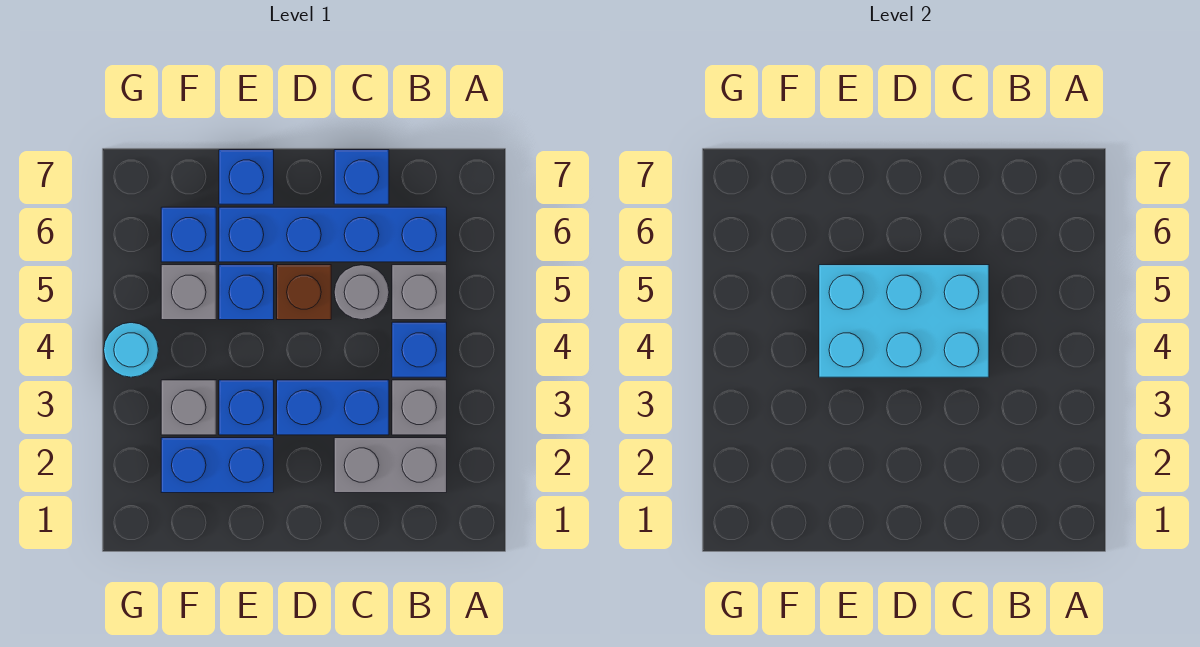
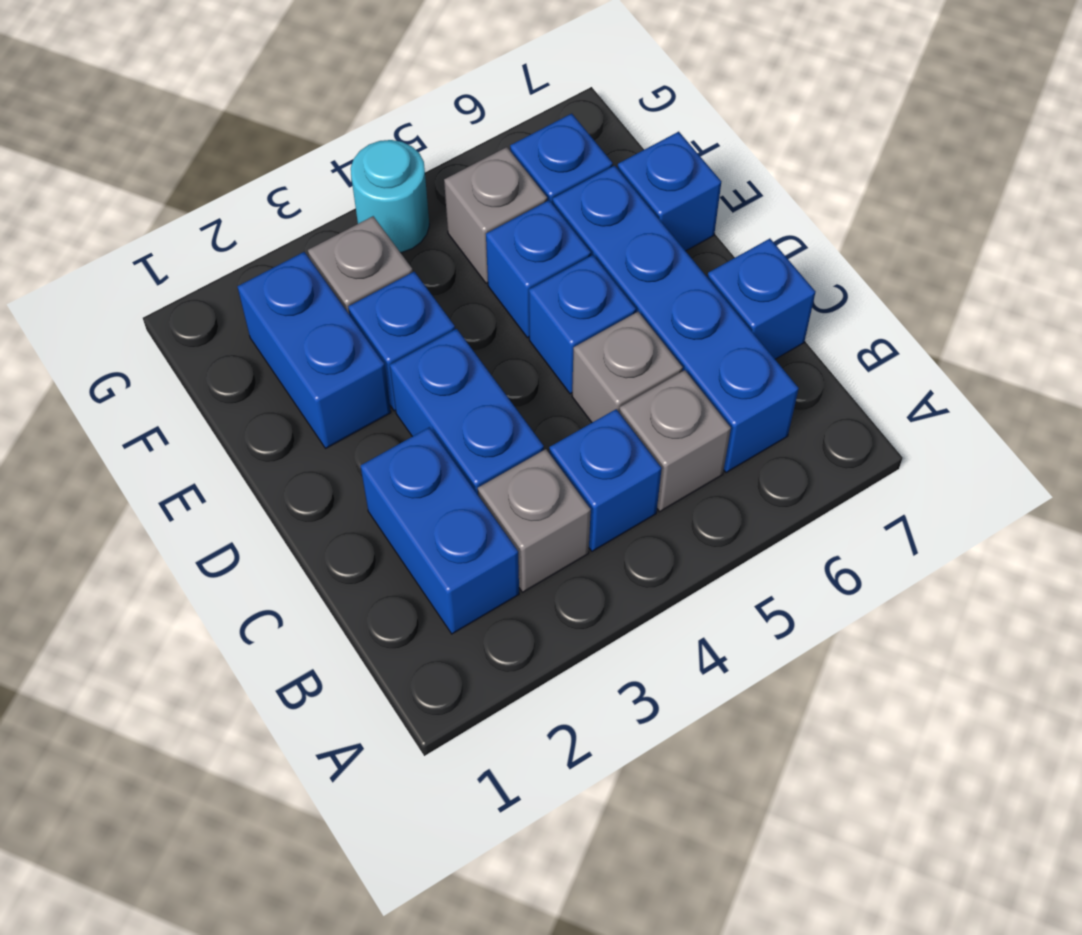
grey brick B2:C2 level 1 -> blue brick B2:C2 level 1
cyan brick C4:E5 level 2 -> none
grey round brick C5 level 1 -> grey brick C5 level 1
brown brick D5 level 1 -> blue brick D5 level 1

